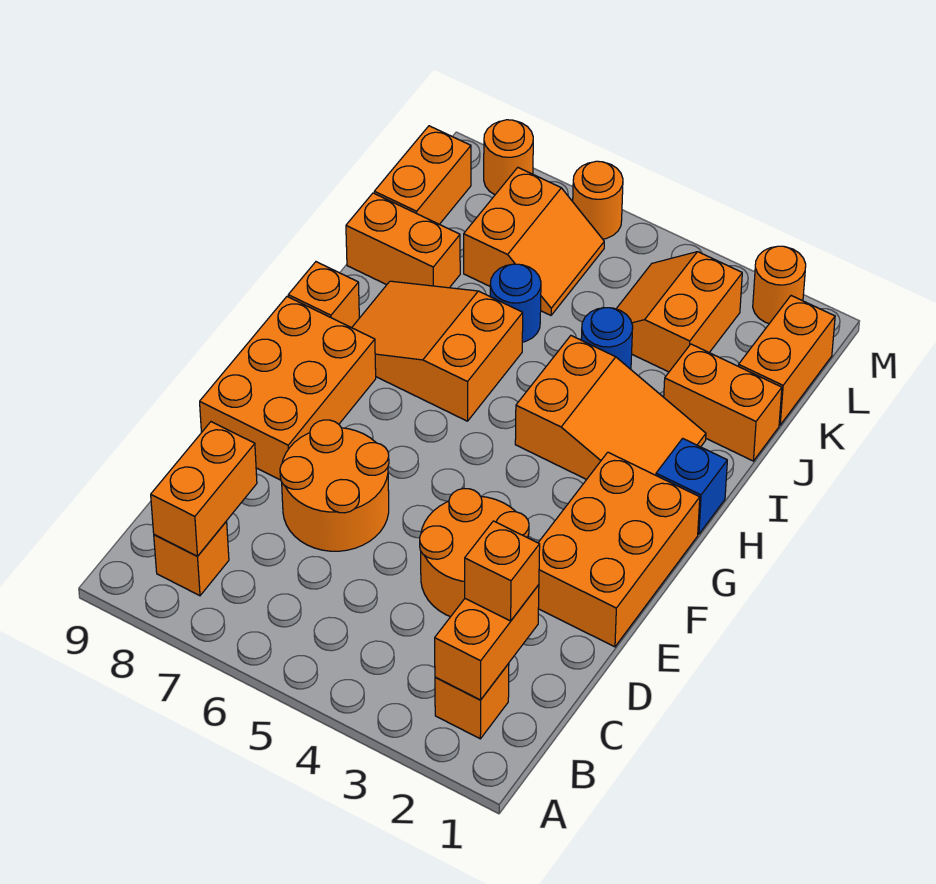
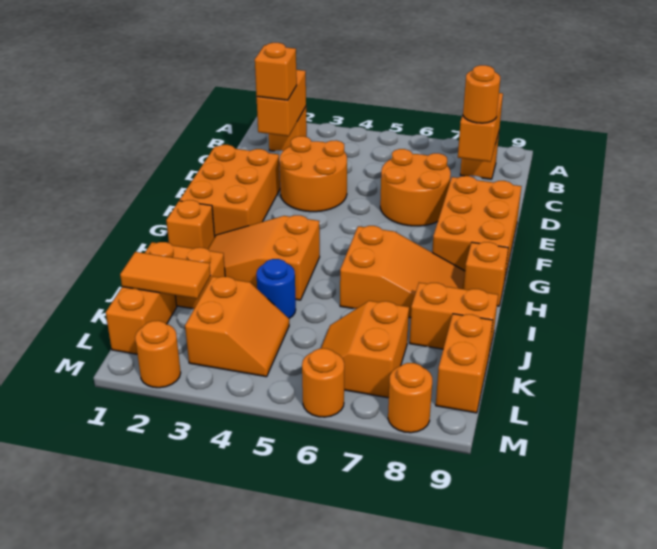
none -> orange round brick C8 level 3
blue brick H1 level 1 -> orange brick H1 level 1
blue round brick J6 level 1 -> none
none -> orange tile K1:K2 level 2

